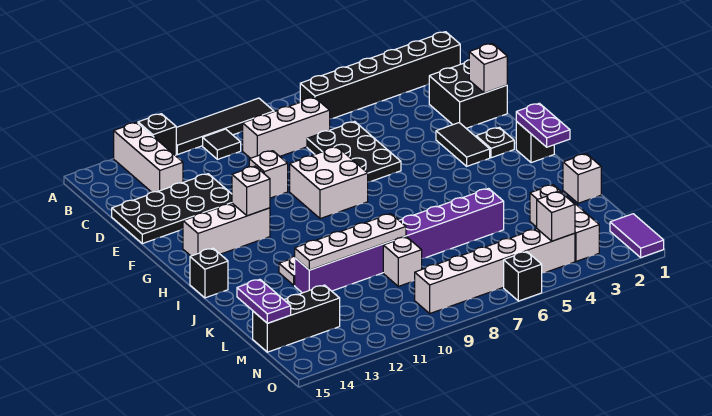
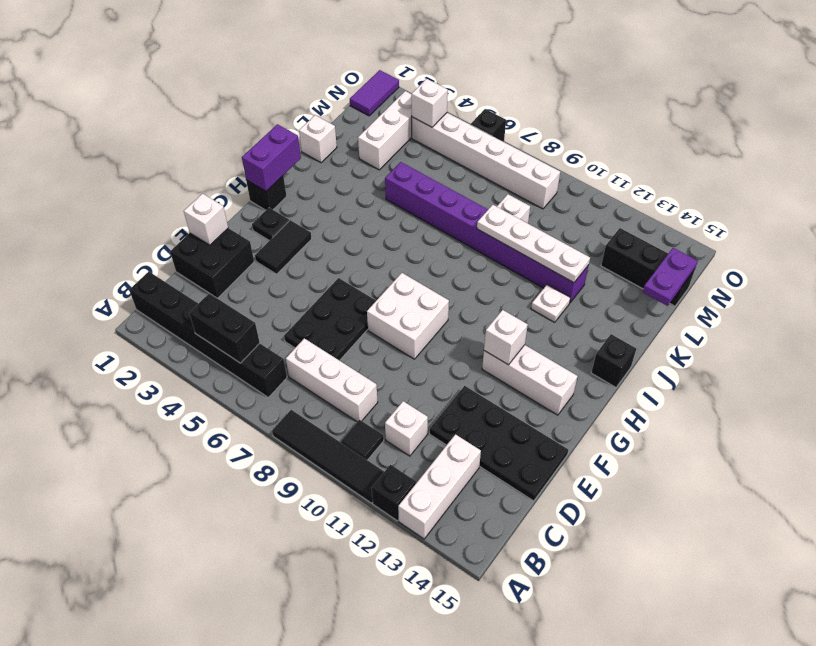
none -> black brick B4:B5 level 2
white brick E10 level 1 -> white brick C11 level 1
purple plate H1:I1 level 2 -> purple brick H1:I1 level 2

